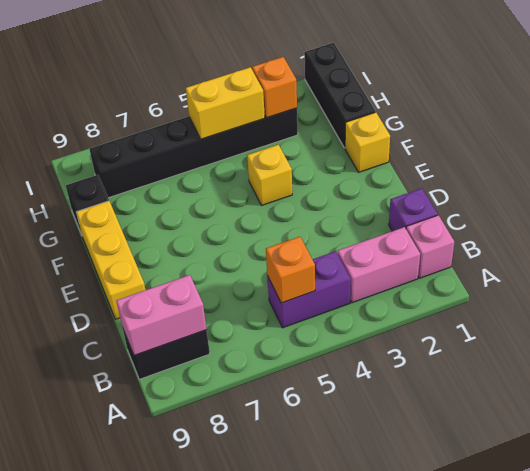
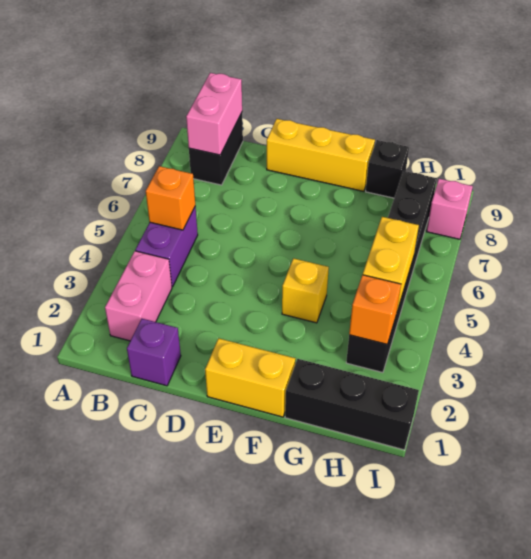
pink brick B1 level 1 -> pink brick I8 level 1
yellow brick F1 level 1 -> yellow brick E1:F1 level 1

